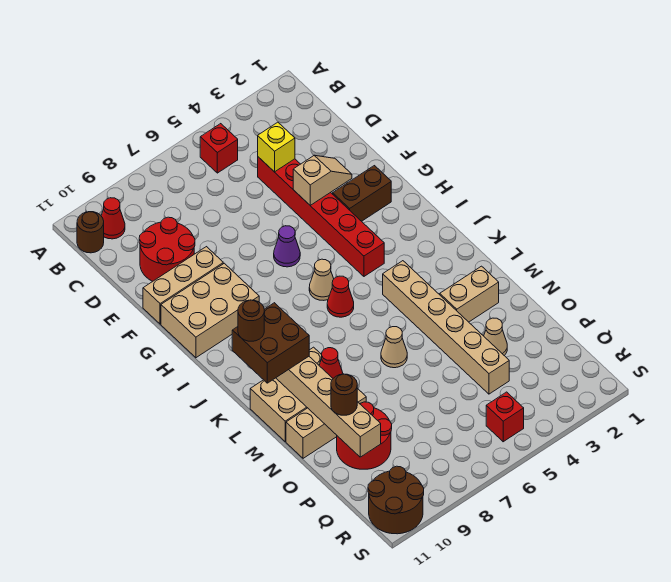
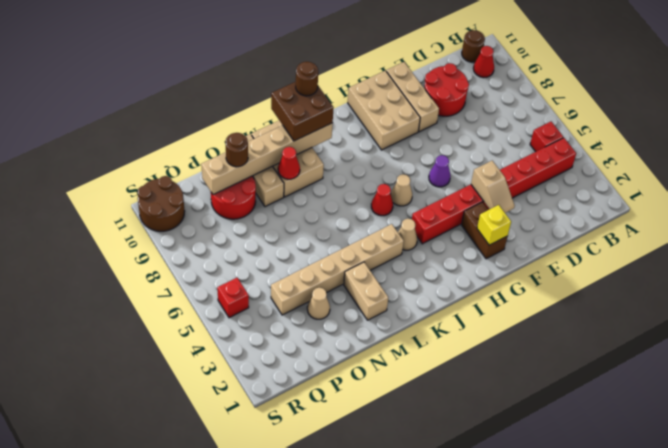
red brick D4:I4 level 1 -> red brick B4:I4 level 1
yellow brick D4 level 2 -> yellow brick G2 level 2
tan cone M6 level 1 -> tan cone J4 level 1

